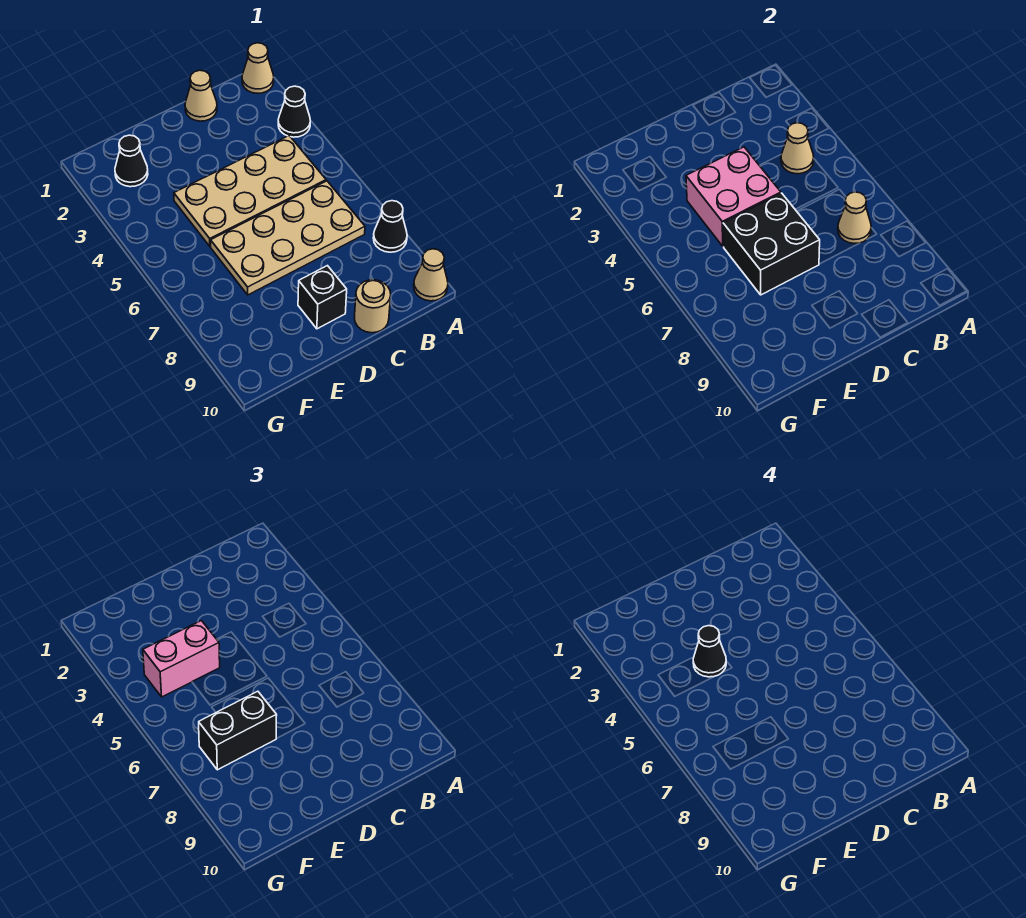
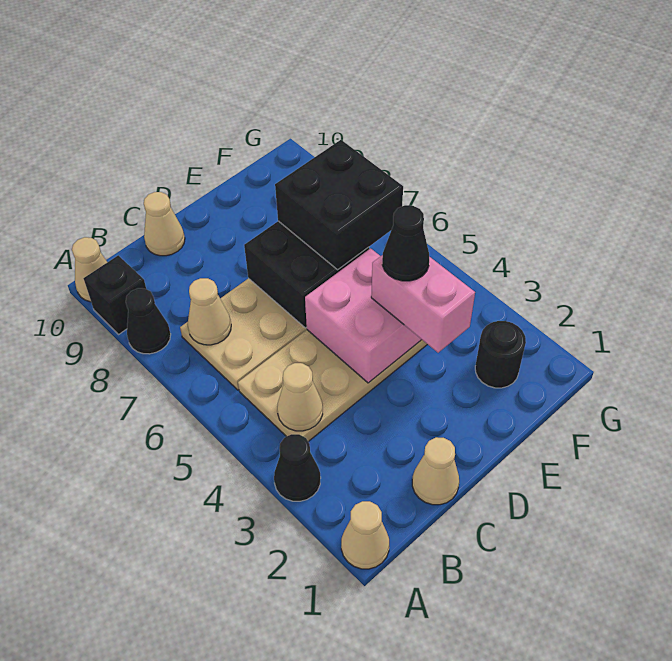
tan round brick C10 level 1 -> tan cone C10 level 1
black brick D9 level 1 -> black brick A9 level 1
pink brick E4:F4 level 3 -> pink brick E3:E4 level 3
black brick E7:F7 level 3 -> black brick E6:F7 level 3
black cone F2 level 1 -> black round brick F2 level 1

